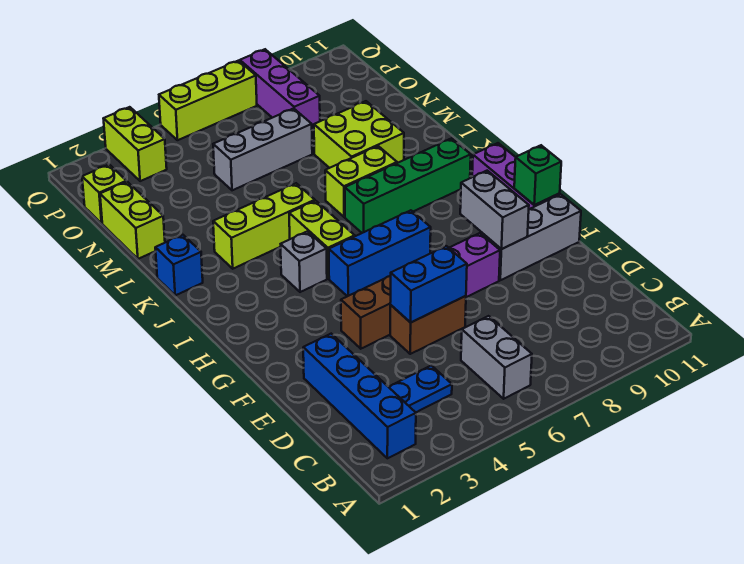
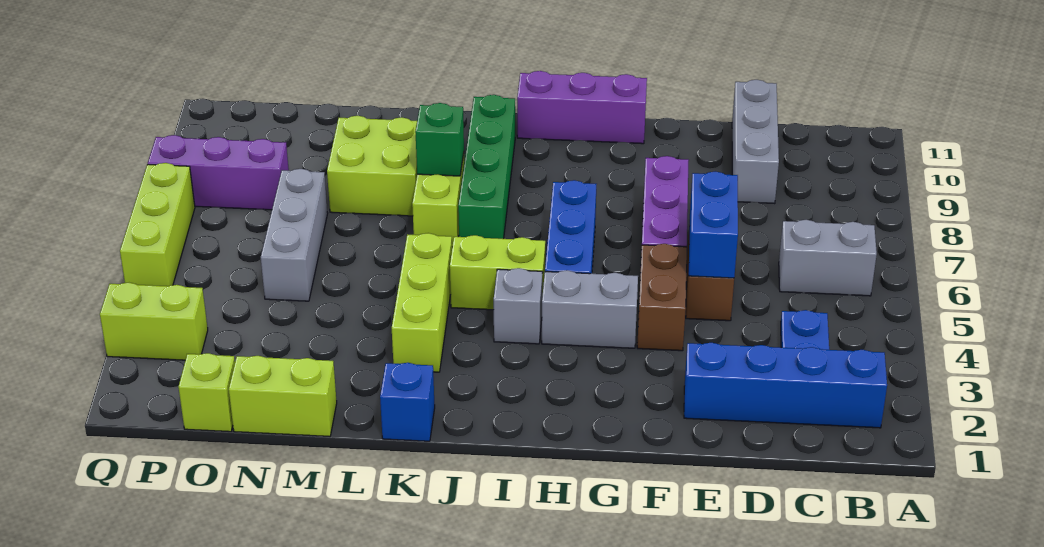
grey brick F9:F11 level 1 -> grey brick D9:D11 level 1
grey brick F9:G9 level 2 -> grey brick G4:H4 level 1
green brick G11 level 2 -> green brick K8 level 2

